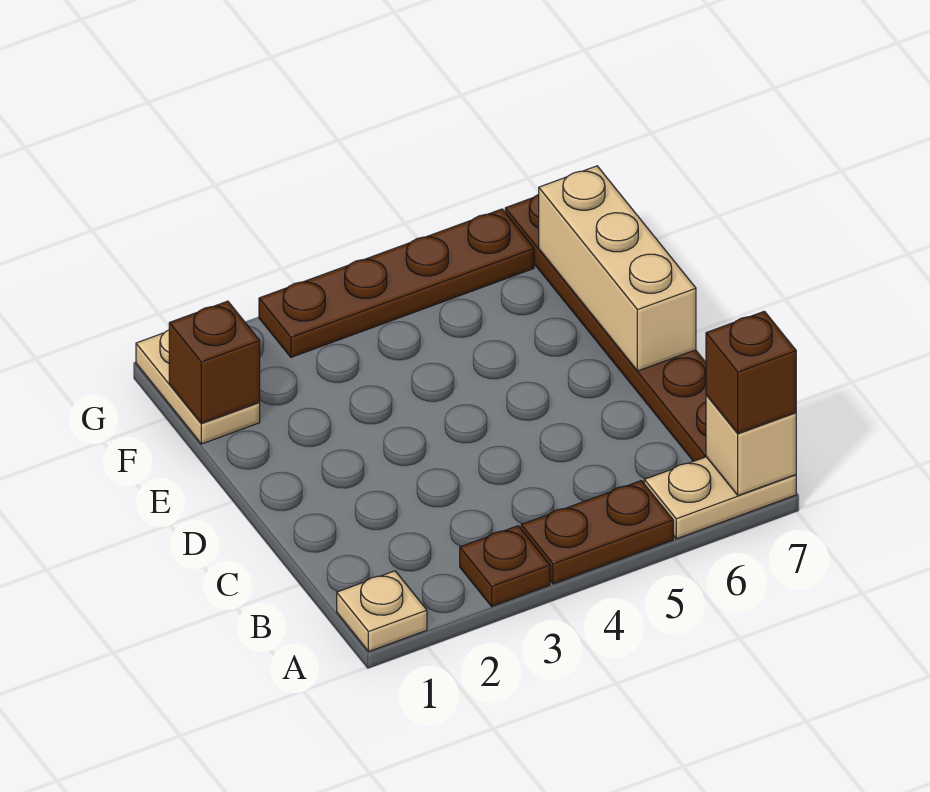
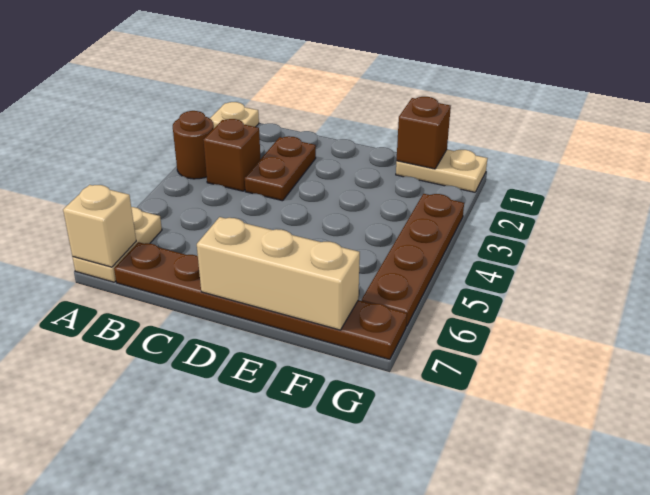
brown plate A3 level 1 -> brown round brick A3 level 1
brown plate A4:A5 level 1 -> brown plate C2:C3 level 1
brown brick A7 level 3 -> brown brick B3 level 1

